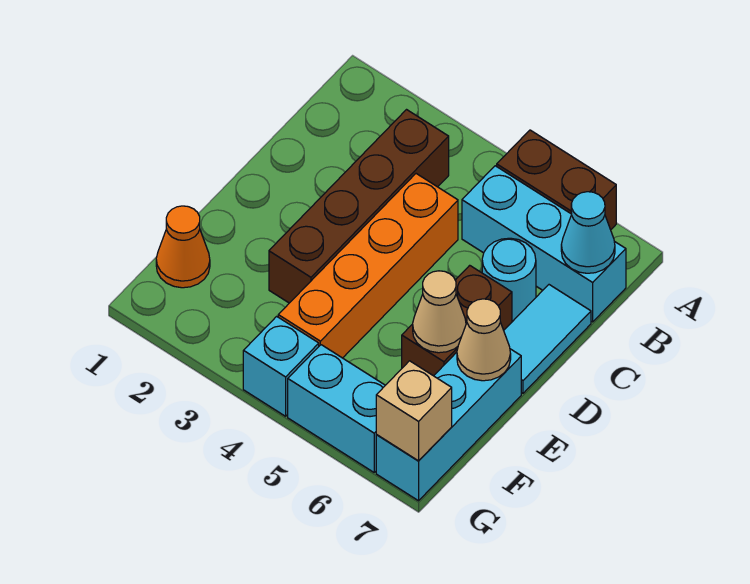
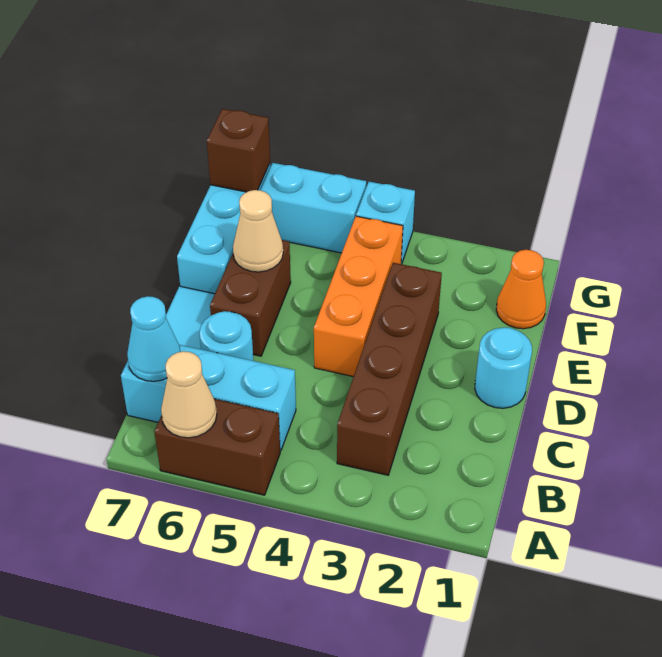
orange brick C4:F4 level 1 -> orange brick D4:F4 level 1
none -> cyan round brick D1 level 1
tan cone E7 level 2 -> tan cone A6 level 2
tan brick G7 level 2 -> brown brick G7 level 2

